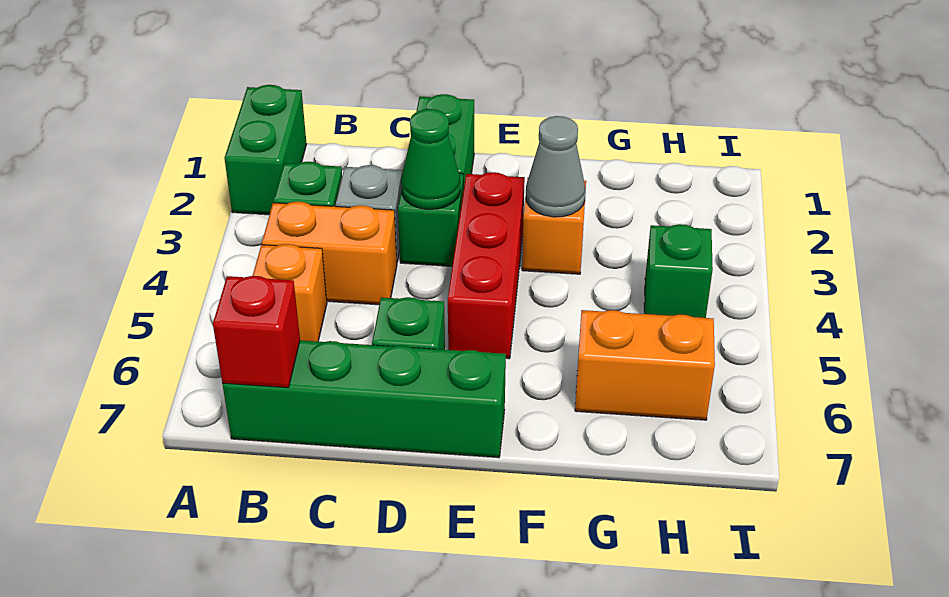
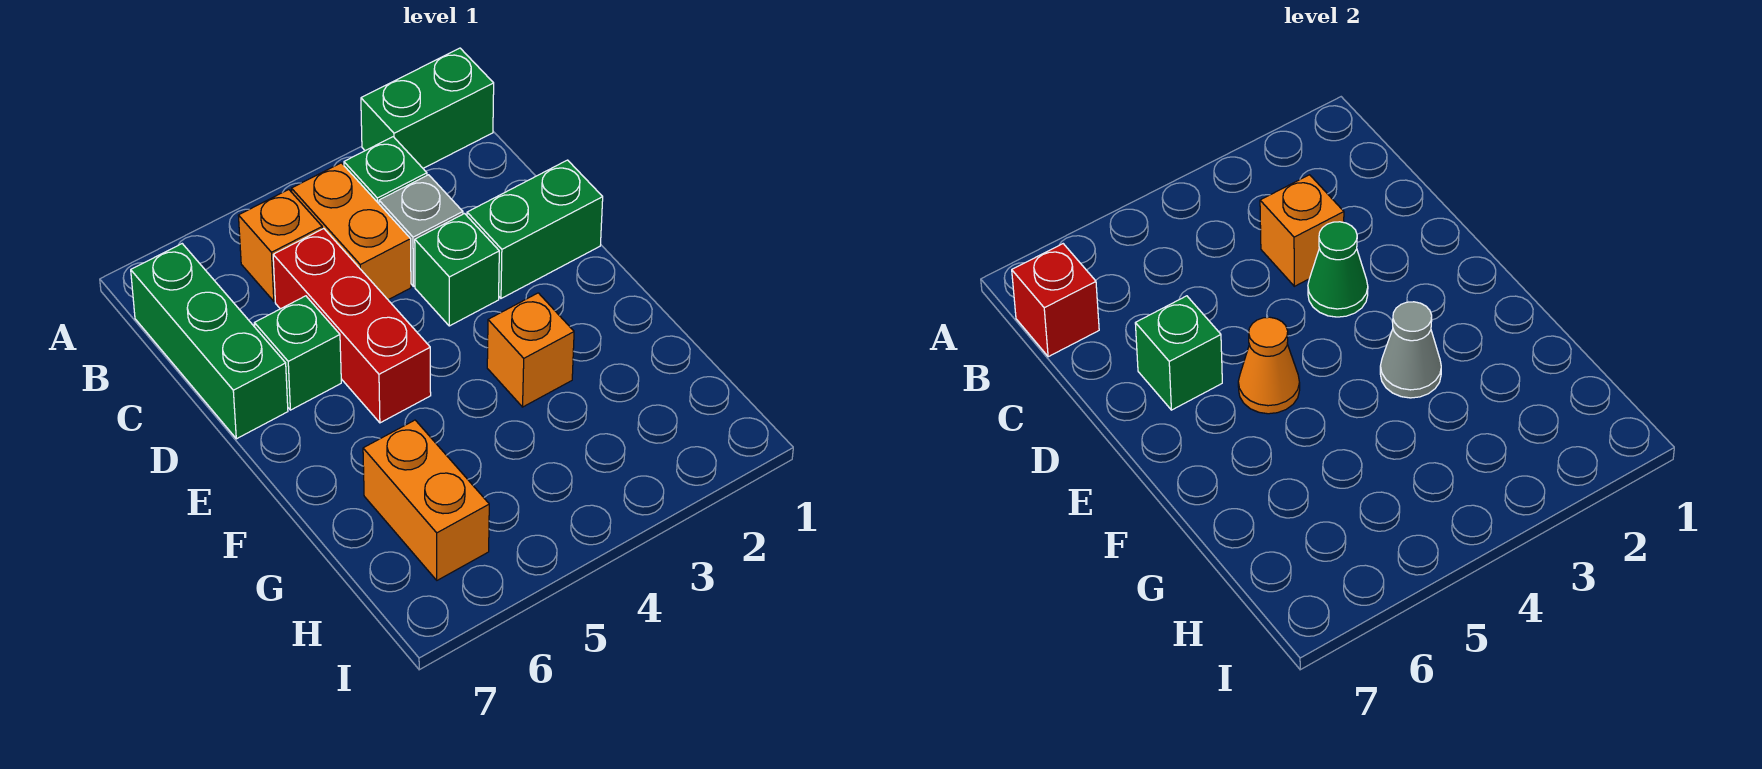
green brick B7:E7 level 1 -> green brick B7:D7 level 1
none -> orange brick C3 level 2
red brick E3:E5 level 1 -> red brick C5:E5 level 1
none -> orange cone E5 level 2
green brick H4 level 1 -> green brick D6 level 2

